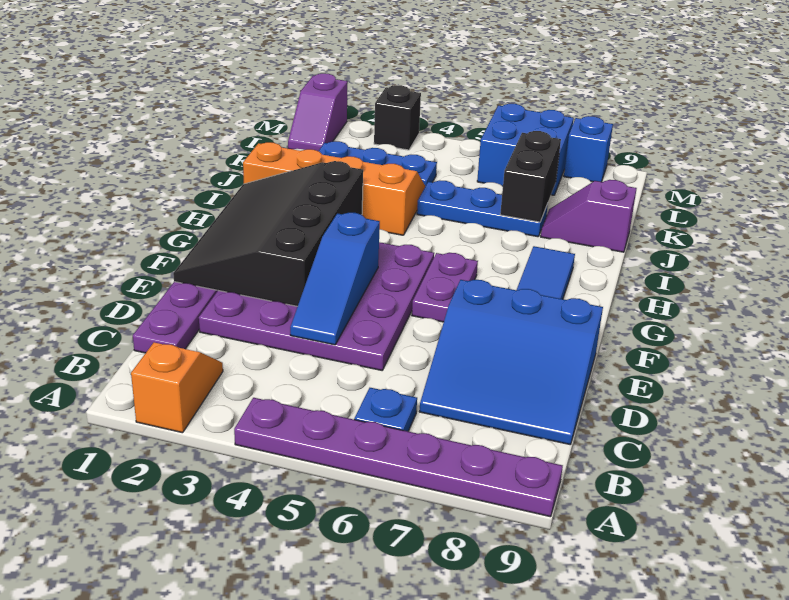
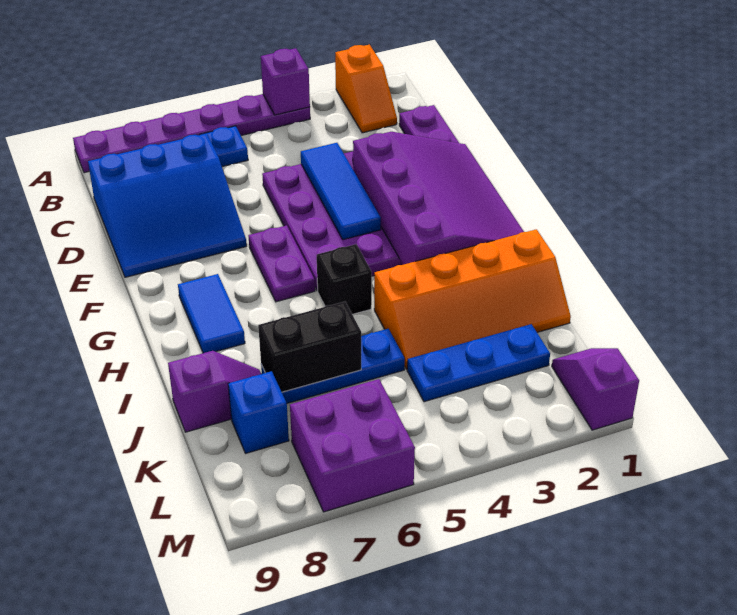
none -> purple brick A4 level 2
blue slope C7:E9 level 1 top E -> blue slope C7:E9 level 1 top C
blue slope D4:F4 level 2 top F -> blue tile D4:F4 level 2
black slope E1:H3 level 2 top 3 -> purple slope E1:H3 level 2 top 3
black brick J7:K7 level 2 -> black brick J6:J7 level 2
blue brick L6:M7 level 1 -> purple brick L6:M7 level 1
black brick M3 level 1 -> black brick H5 level 1
blue brick M8 level 1 -> blue brick K8 level 1

